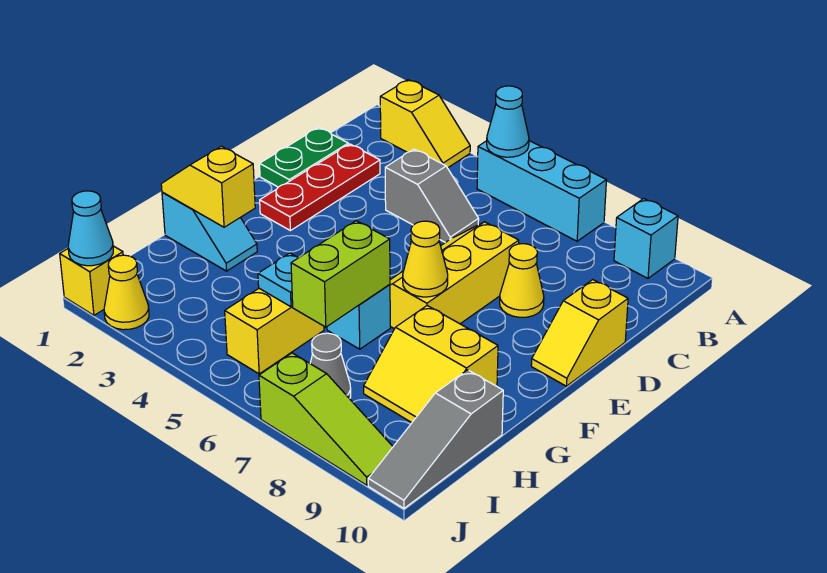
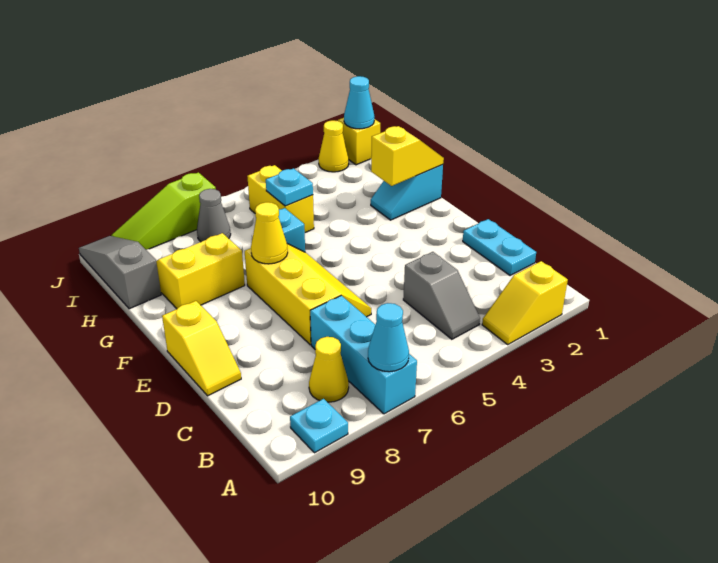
cyan brick A5:A7 level 1 -> cyan brick A7:C7 level 1
cyan cone A5 level 2 -> cyan cone A7 level 2
cyan brick A9 level 1 -> cyan plate A9 level 1
green plate C1:D1 level 1 -> cyan plate C1:D1 level 1
red plate C2:E2 level 1 -> none
grey slope C4:C5 level 1 top 4 -> grey slope B4:C4 level 1 top C
yellow cone D8 level 1 -> yellow cone B8 level 1
yellow slope D10:E10 level 1 top D -> yellow slope D10:E10 level 1 top E
lime brick G6:H6 level 2 -> none

